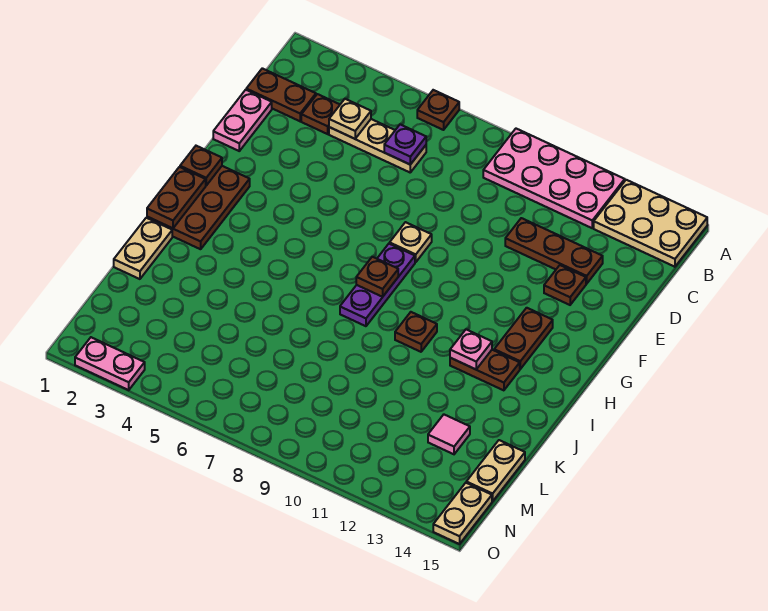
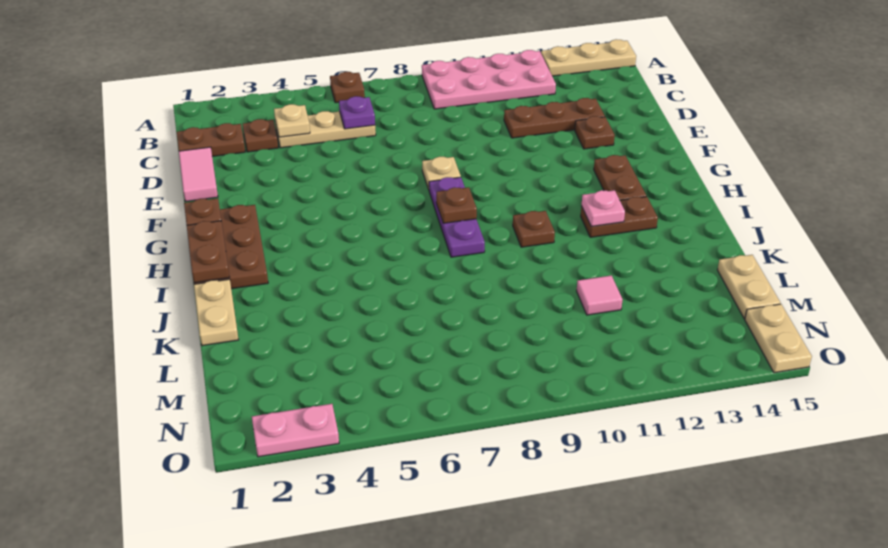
tan plate A13:B15 level 1 -> tan plate A13:A15 level 1
pink plate D1:E1 level 1 -> pink tile D1:E1 level 1
pink tile L13 level 1 -> pink tile L11 level 1

